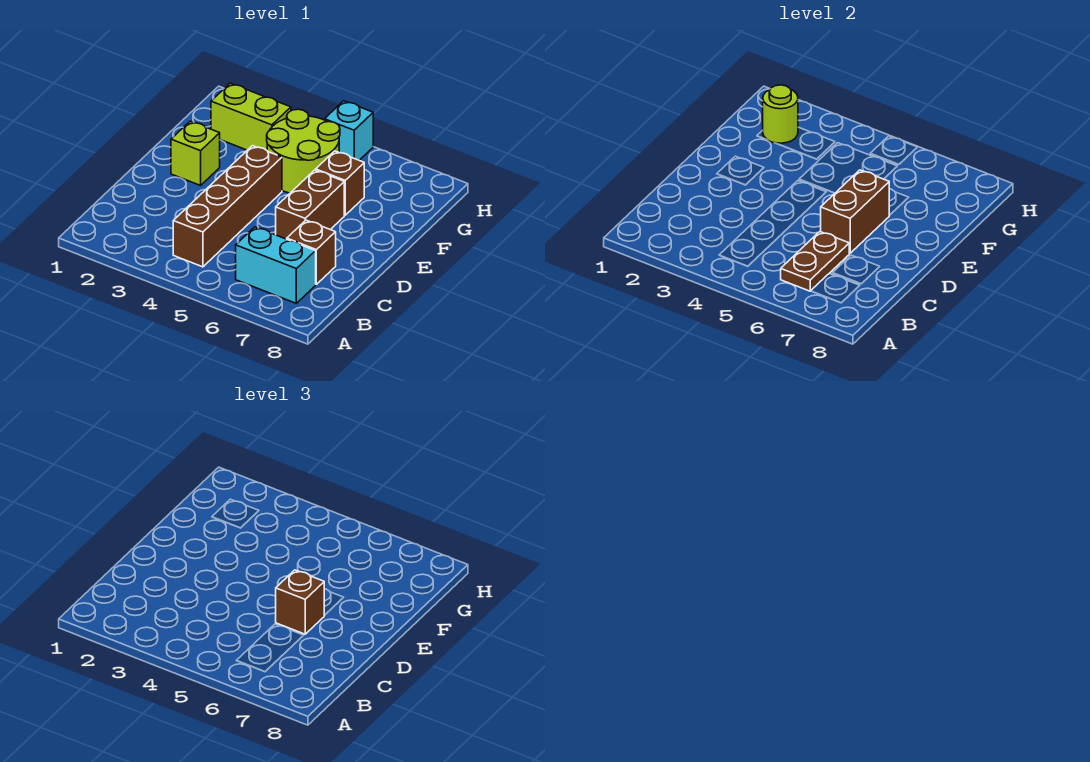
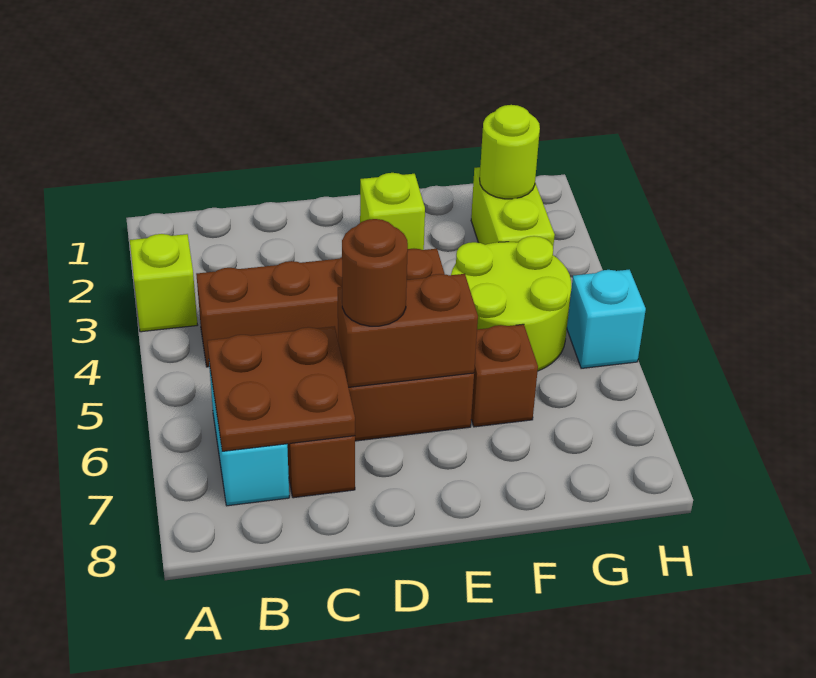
none -> lime brick A3 level 1
brown plate B6:C6 level 2 -> brown plate B6:C7 level 2
brown brick D6 level 3 -> brown round brick D6 level 3

